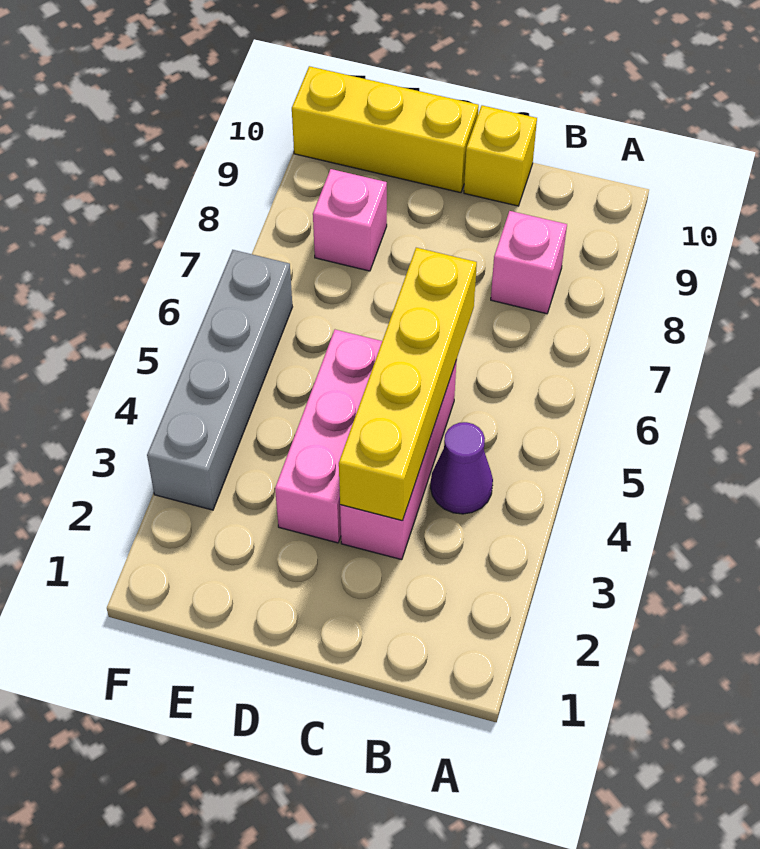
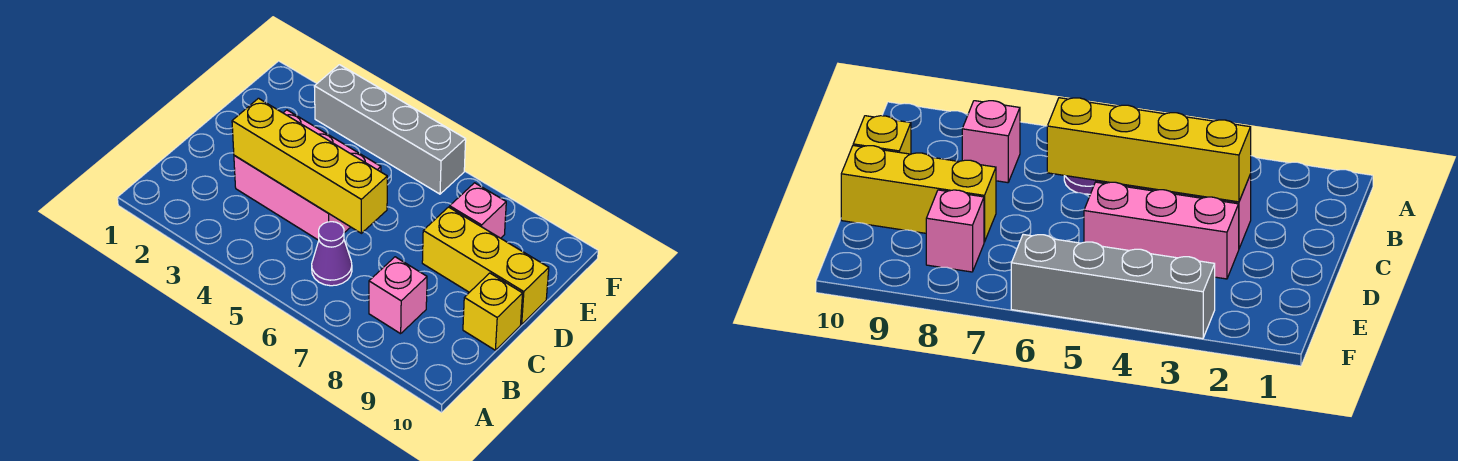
purple cone B4 level 1 -> purple cone B6 level 1
yellow brick D10:F10 level 1 -> yellow brick D8:D10 level 1

